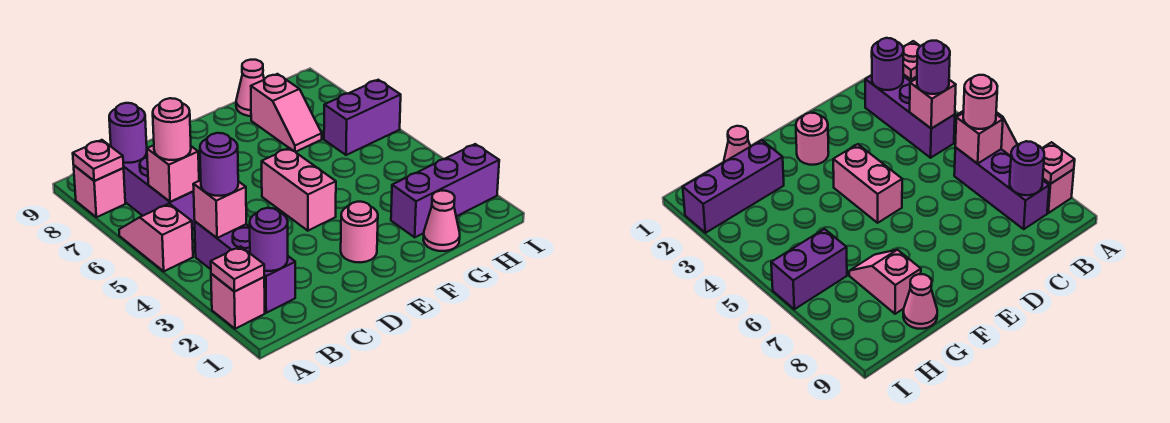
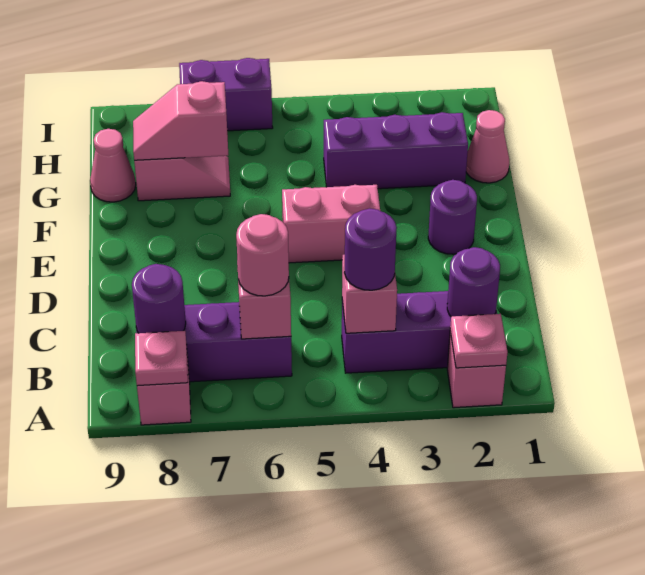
pink slope A5:A6 level 1 top 5 -> pink slope G7:G8 level 2 top 7
pink round brick E2 level 1 -> purple round brick E2 level 1
purple brick G2:I2 level 1 -> purple brick G2:G4 level 1
purple brick H6:I6 level 1 -> purple brick I6:I7 level 1

